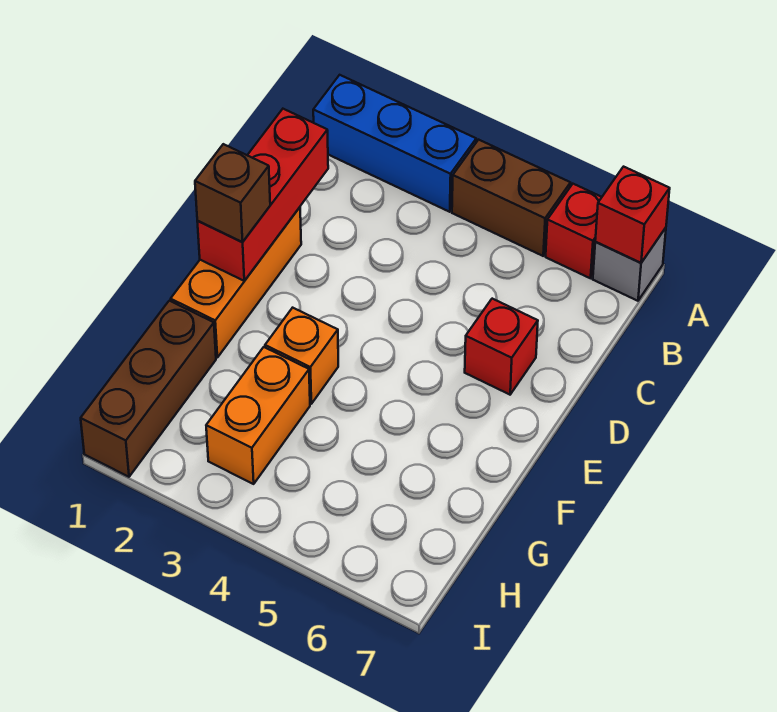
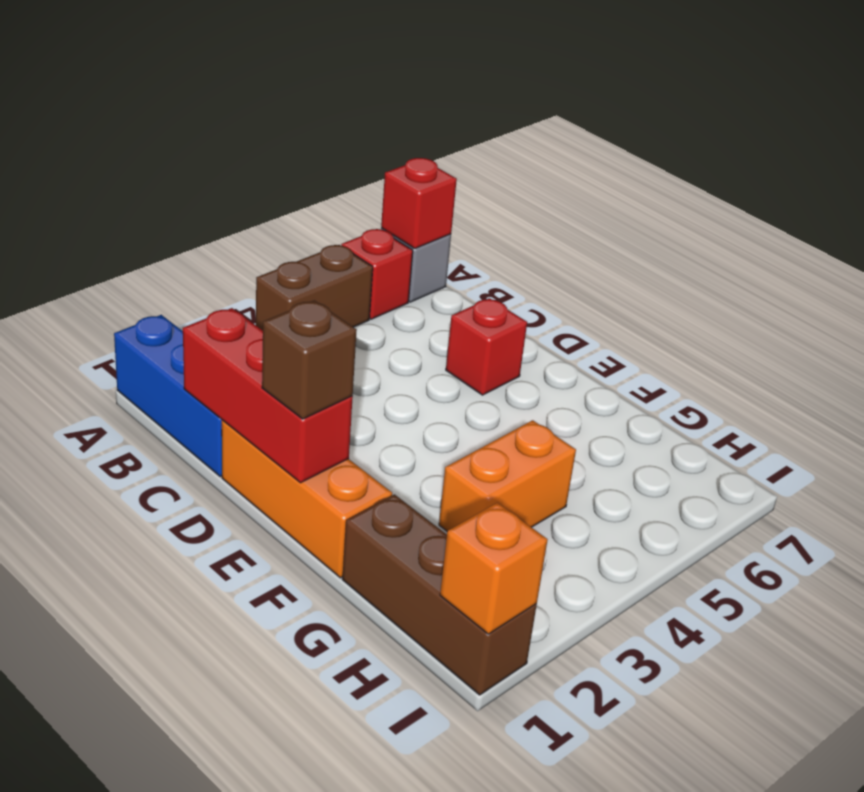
blue brick A1:A3 level 1 -> blue brick A1:C1 level 1
orange brick F3 level 1 -> orange brick I1 level 2
orange brick G3:H3 level 1 -> orange brick G3:G4 level 1

